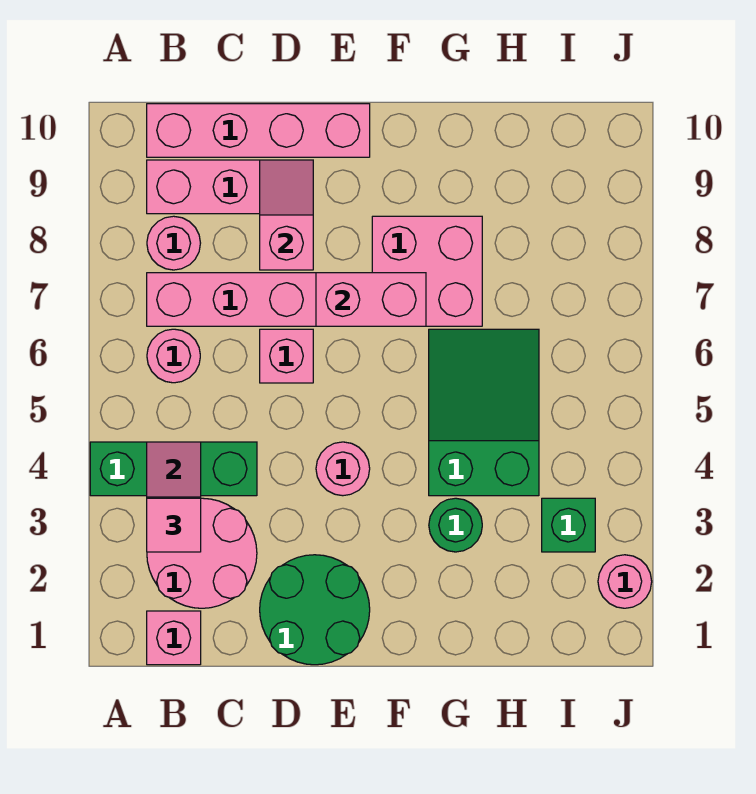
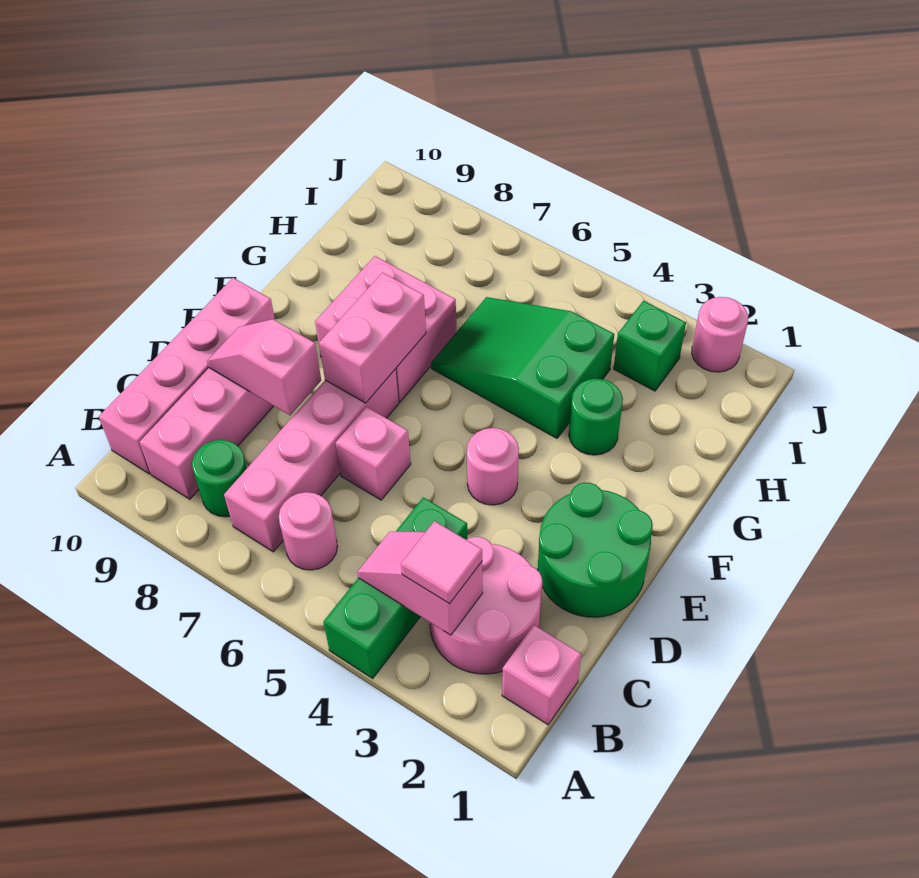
pink round brick B8 level 1 -> green round brick B8 level 1

